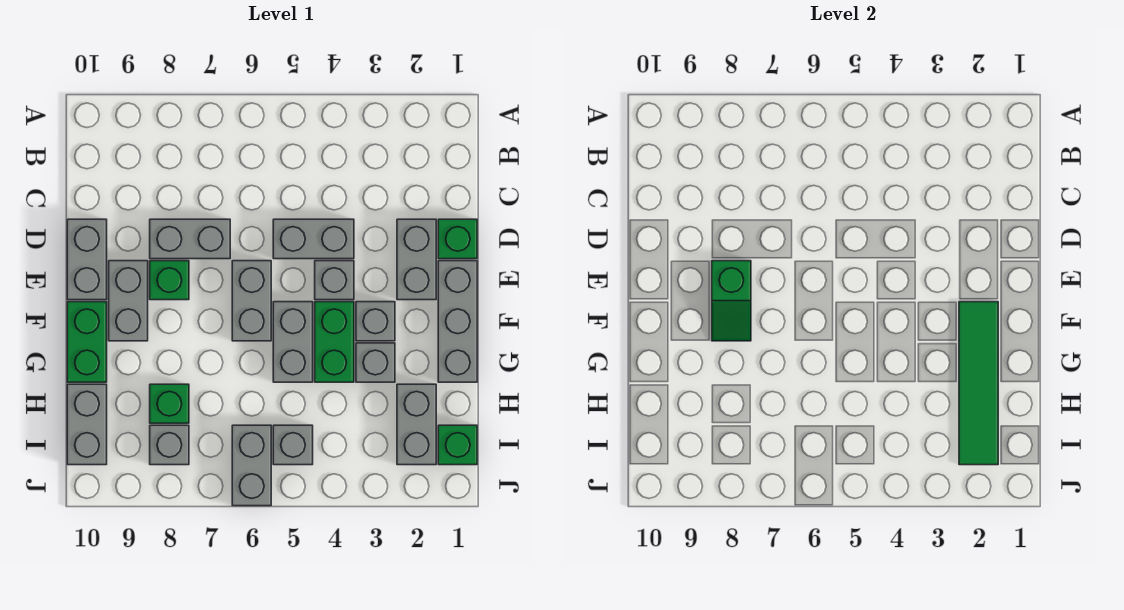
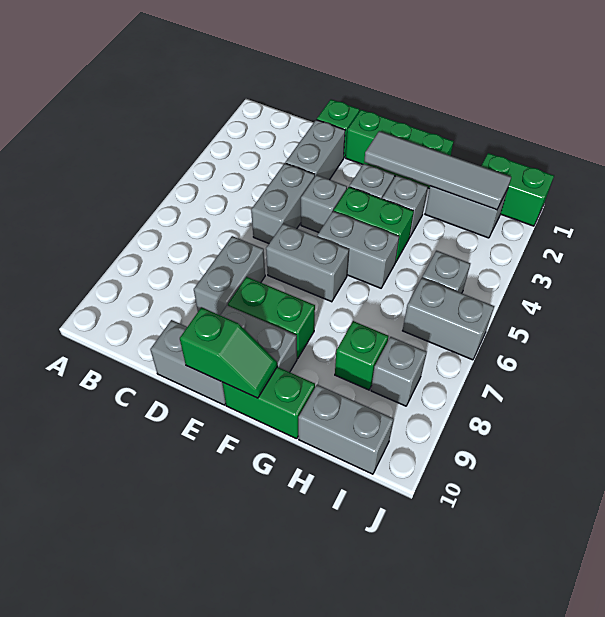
grey brick D2:E2 level 1 -> grey brick D2:D3 level 1
grey brick E1:G1 level 1 -> green brick E1:G1 level 1
green brick E8 level 1 -> green brick E8:F8 level 1
green slope E8:F8 level 2 top E -> green slope E10:F10 level 2 top E
green tile F2:I2 level 2 -> grey tile F2:I2 level 2
green brick I1 level 1 -> green brick I1:J1 level 1

